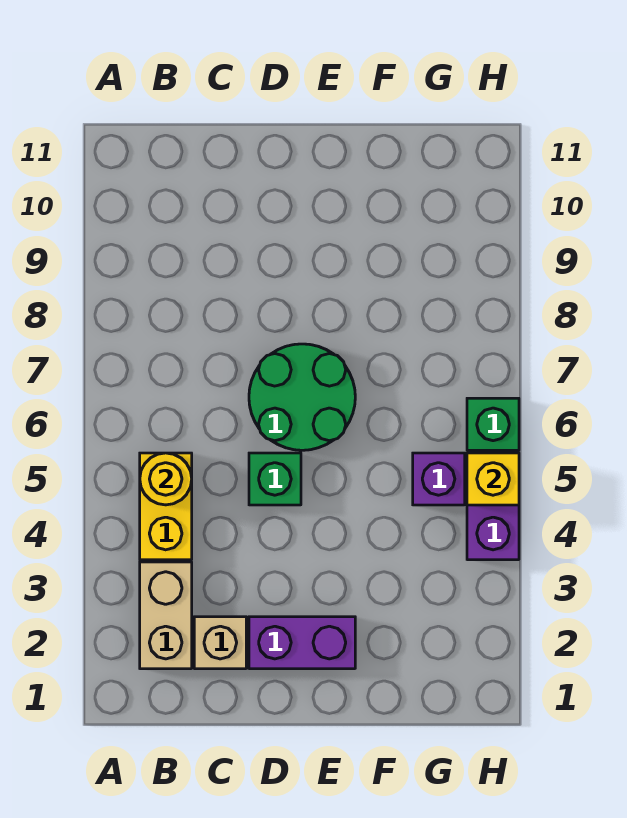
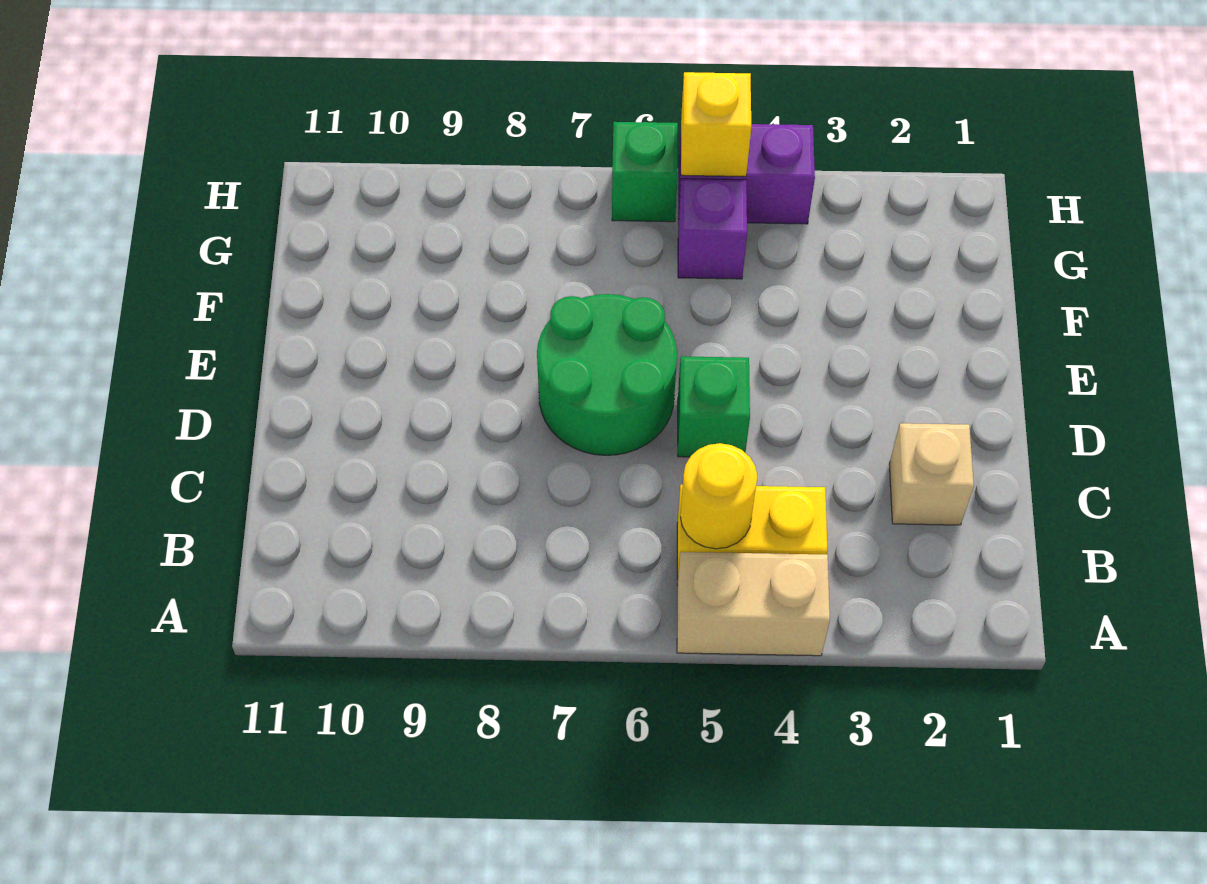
tan brick B2:B3 level 1 -> tan brick A4:A5 level 1
purple brick D2:E2 level 1 -> none

